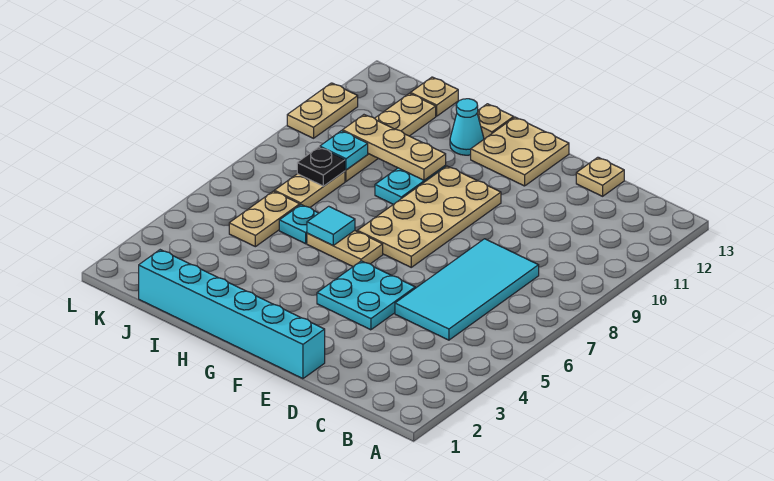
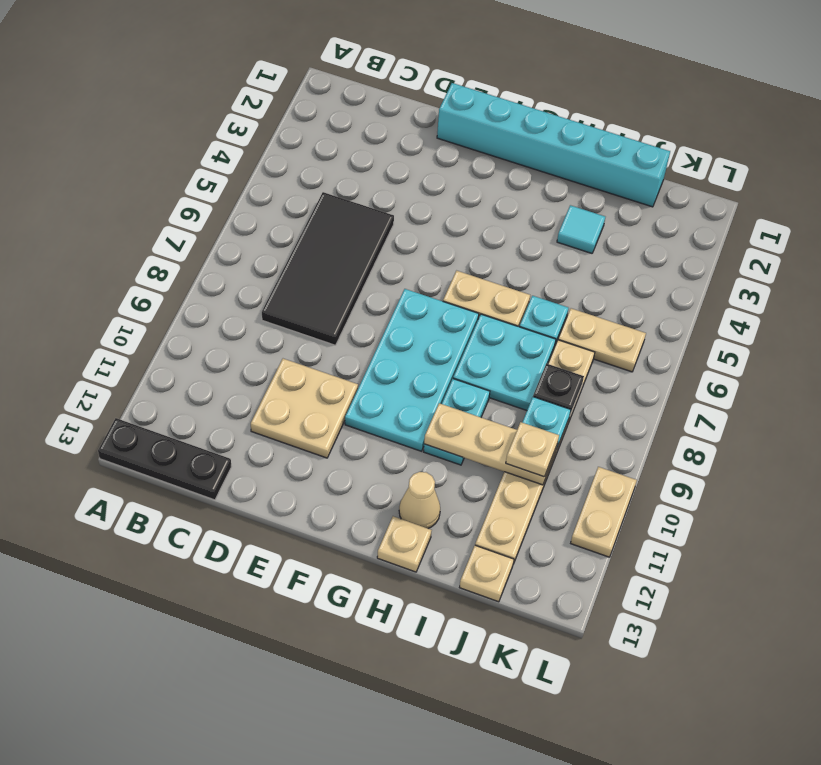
none -> black plate A13:C13 level 1
cyan tile C5:D8 level 1 -> black tile C5:D8 level 1
tan plate D13 level 1 -> tan plate J10 level 3
cyan plate E4:F5 level 1 -> cyan plate H7:I8 level 1
tan plate F7:G10 level 1 -> cyan plate F7:G10 level 1
tan plate F12:G13 level 1 -> tan plate D10:E11 level 1
cyan tile H6 level 2 -> cyan tile I3 level 1
cyan cone H12 level 1 -> tan cone H12 level 1
tan plate J5:J6 level 1 -> tan plate J6:K6 level 1

